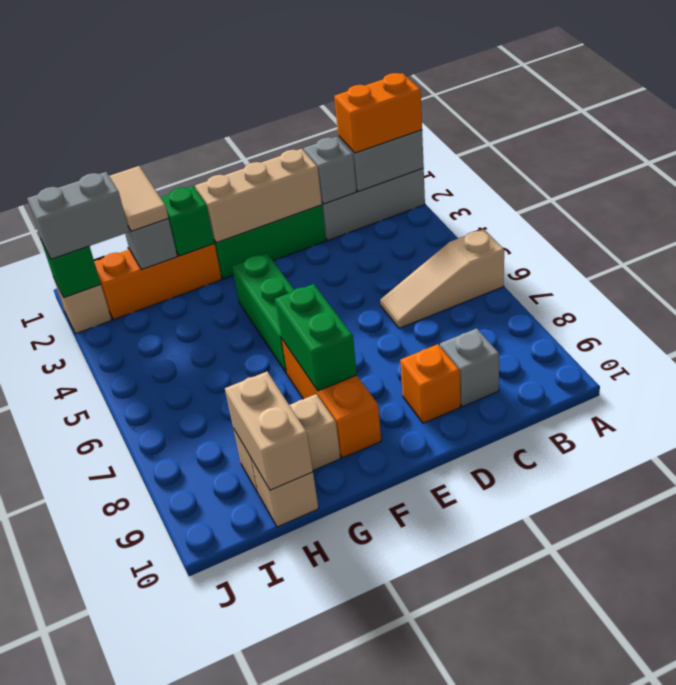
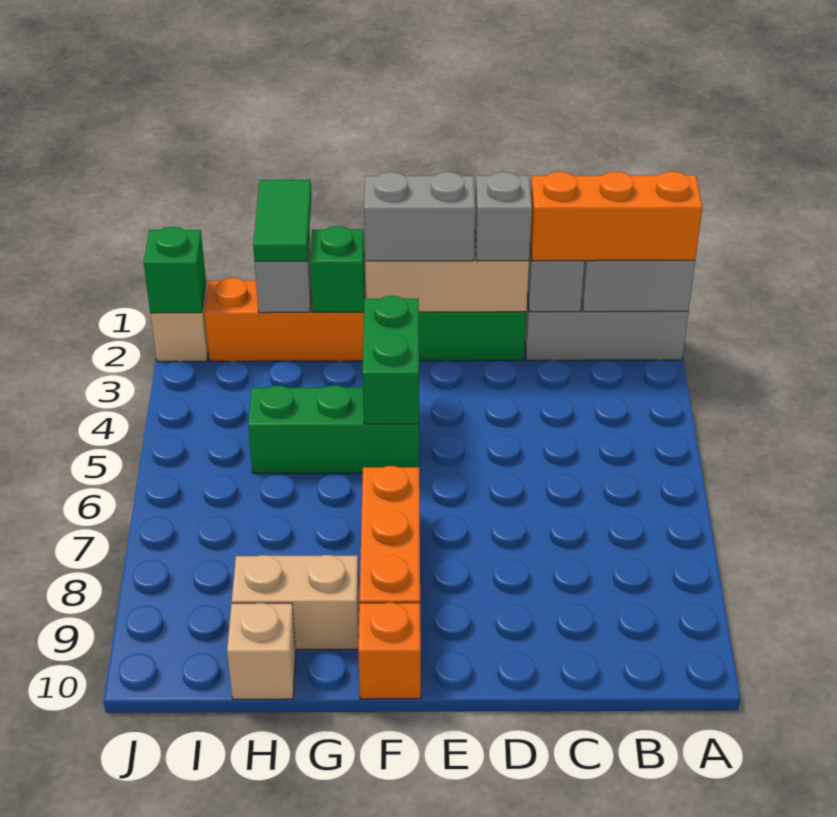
orange brick A2:B2 level 3 -> orange brick A2:C2 level 3
tan slope A6:C6 level 1 top A -> none
grey brick C9 level 1 -> grey brick D2 level 3
orange brick D9 level 1 -> orange brick F10 level 1
green brick F4:F6 level 1 -> green brick F5:H5 level 1
green brick F7:F8 level 2 -> green brick F4:F5 level 2
tan tile H1:H2 level 3 -> green tile H1:H2 level 3
tan brick H9:H10 level 2 -> none
grey brick I2:J2 level 3 -> grey brick E2:F2 level 3

